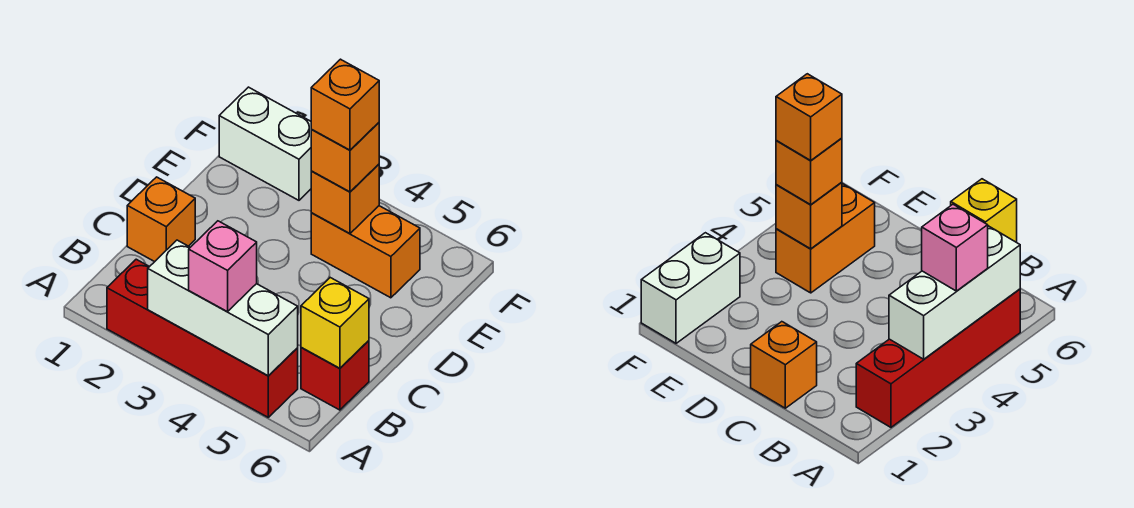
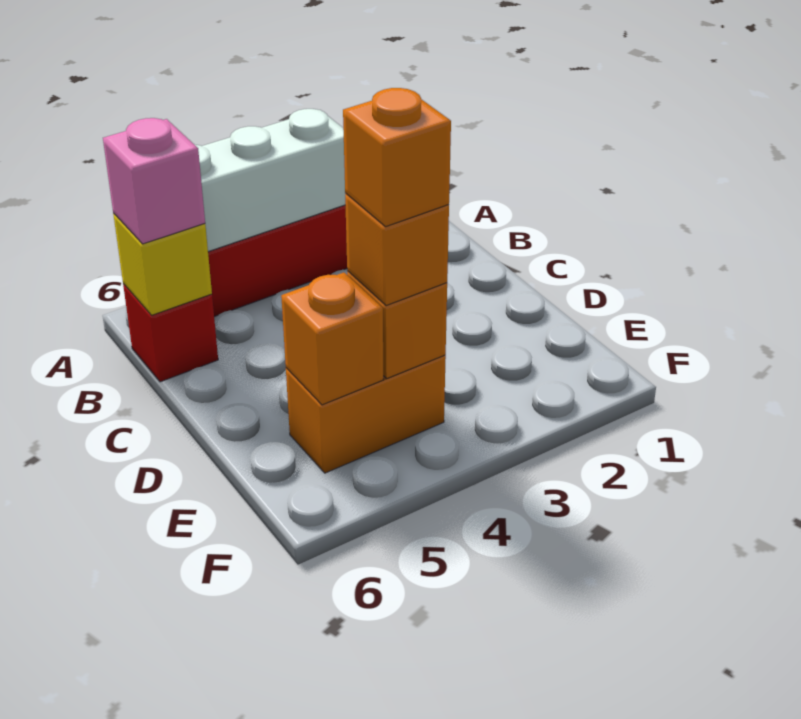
pink brick A4 level 3 -> pink brick B6 level 3
orange brick C1 level 1 -> orange brick E5 level 2
white brick F1:F2 level 1 -> none

